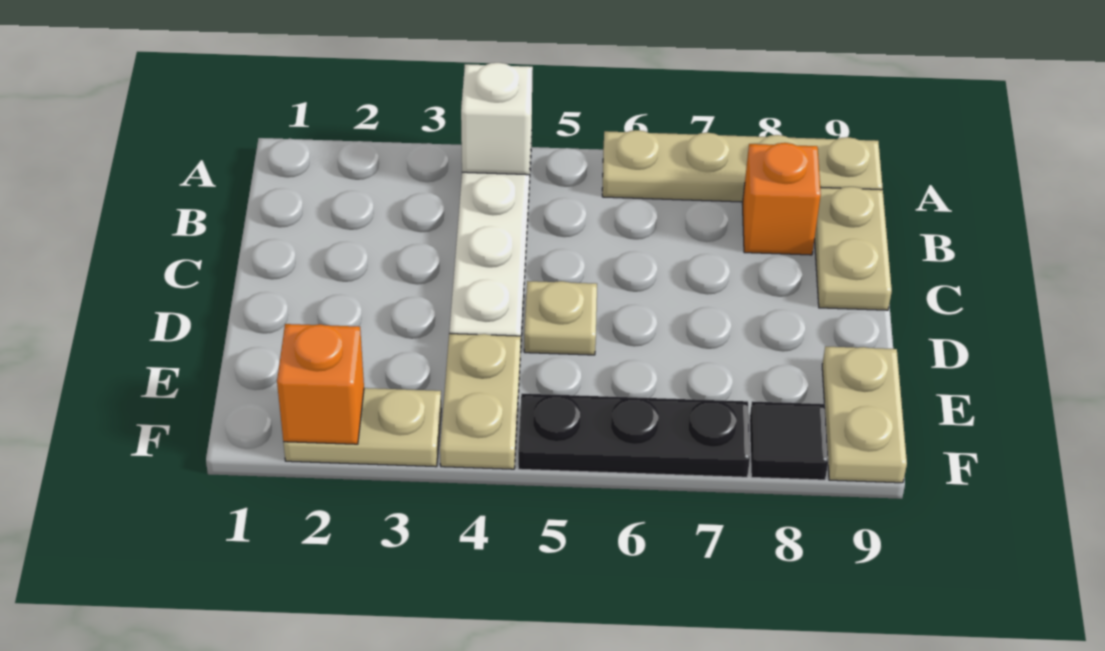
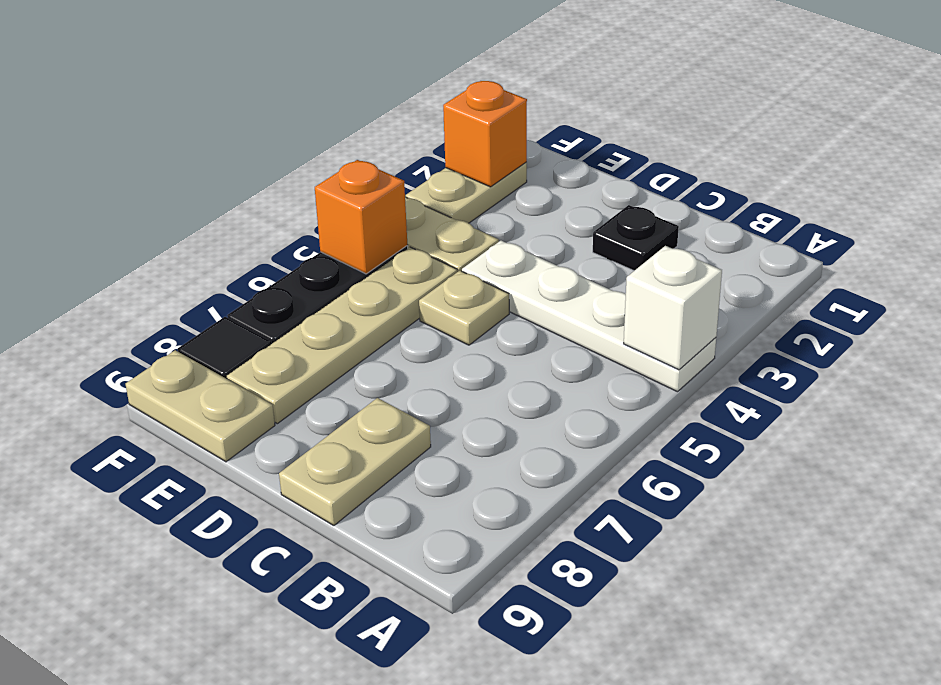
tan plate A6:A9 level 1 -> tan plate E5:E8 level 1
orange brick B8 level 1 -> orange brick F5 level 2
tan plate B9:C9 level 1 -> tan plate C8:C9 level 1
none -> black plate C2 level 1

